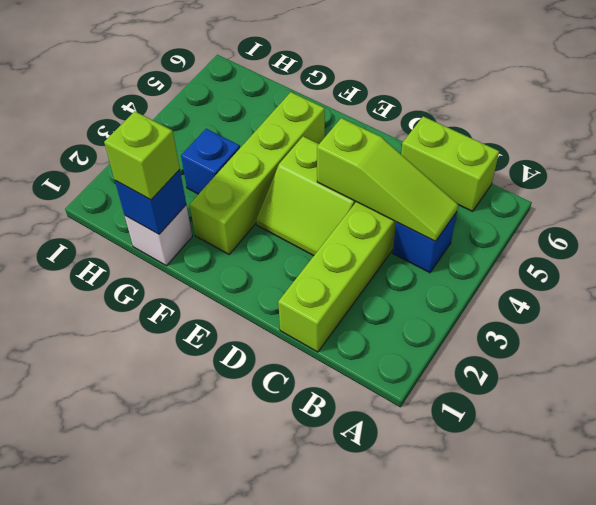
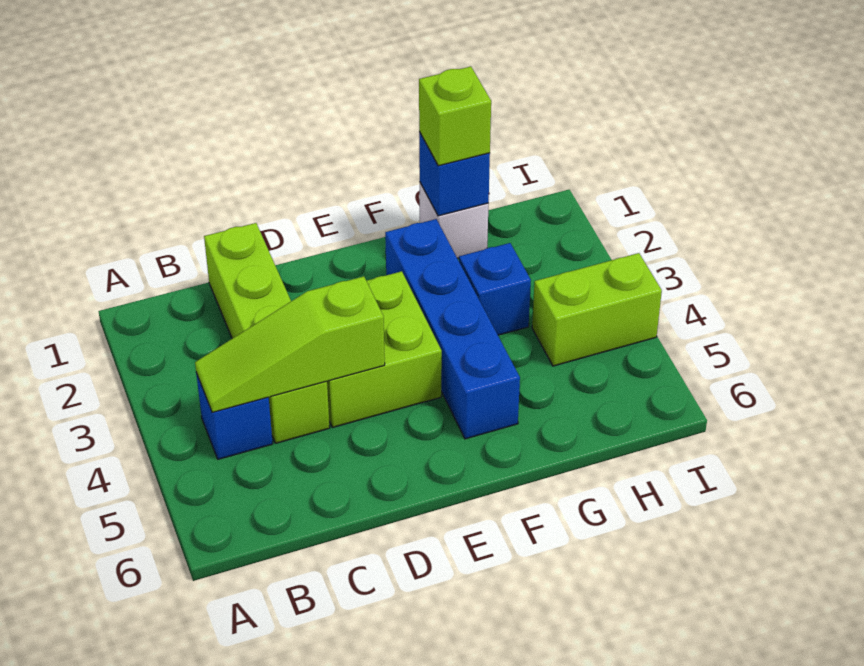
lime brick B6:C6 level 1 -> lime brick H4:I4 level 1
lime slope D3:E4 level 1 top 4 -> lime brick D3:E4 level 1
lime brick F2:F5 level 1 -> blue brick F2:F5 level 1

